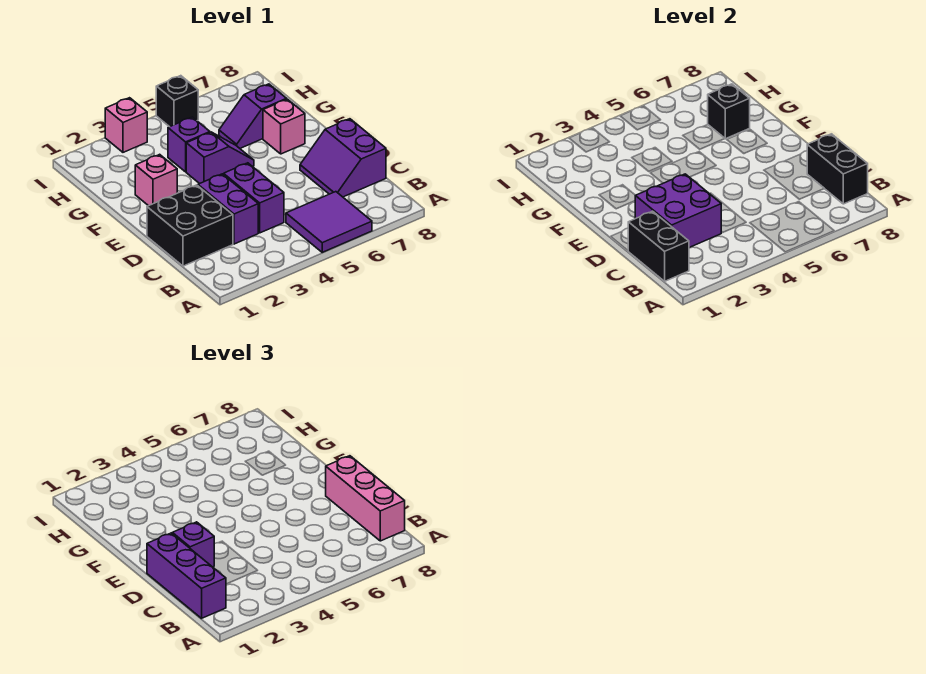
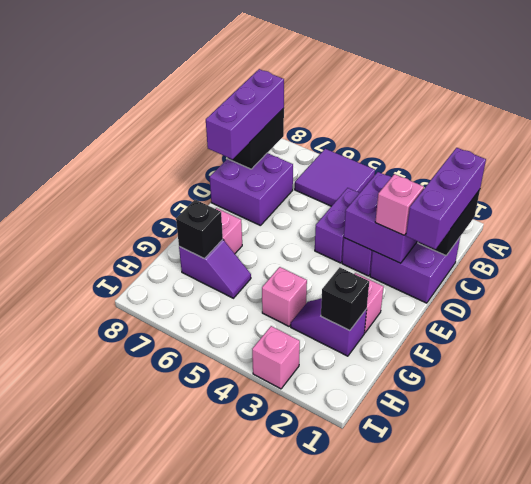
pink brick B8:D8 level 3 -> purple brick B8:D8 level 3
black brick C1:D2 level 1 -> purple brick C1:D2 level 1
purple slope C7:D8 level 1 top 8 -> purple brick C7:D8 level 1
purple brick D2 level 3 -> pink brick D2 level 3
purple slope F4:F5 level 1 top 4 -> purple slope G2:G3 level 1 top 2
purple brick G4 level 1 -> pink brick G4 level 1
black brick I5 level 1 -> black brick G2 level 2

